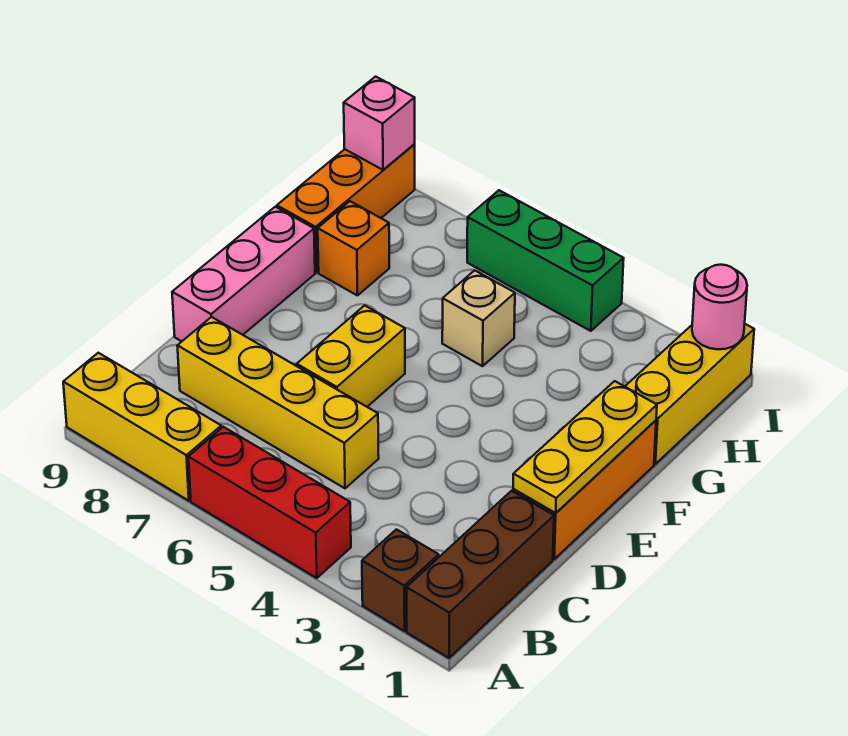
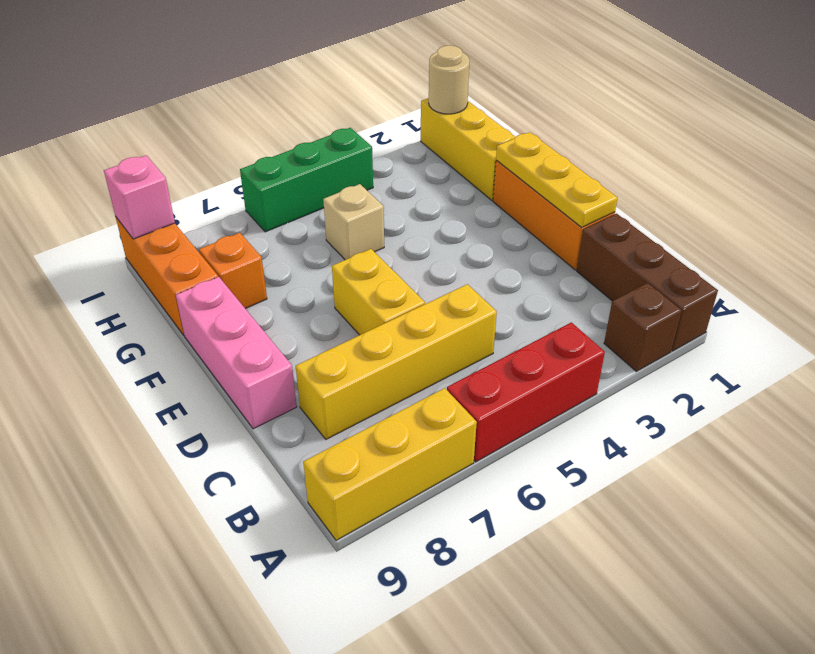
pink round brick I1 level 2 -> tan round brick I1 level 2

